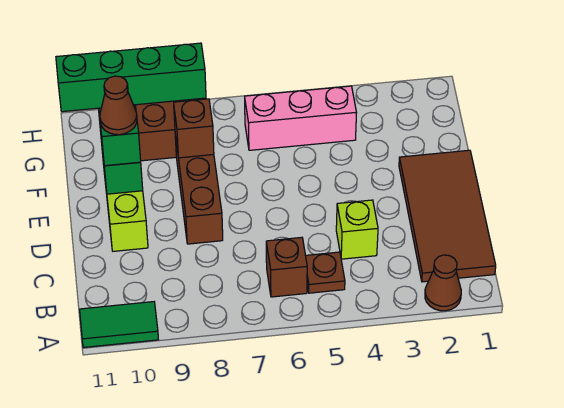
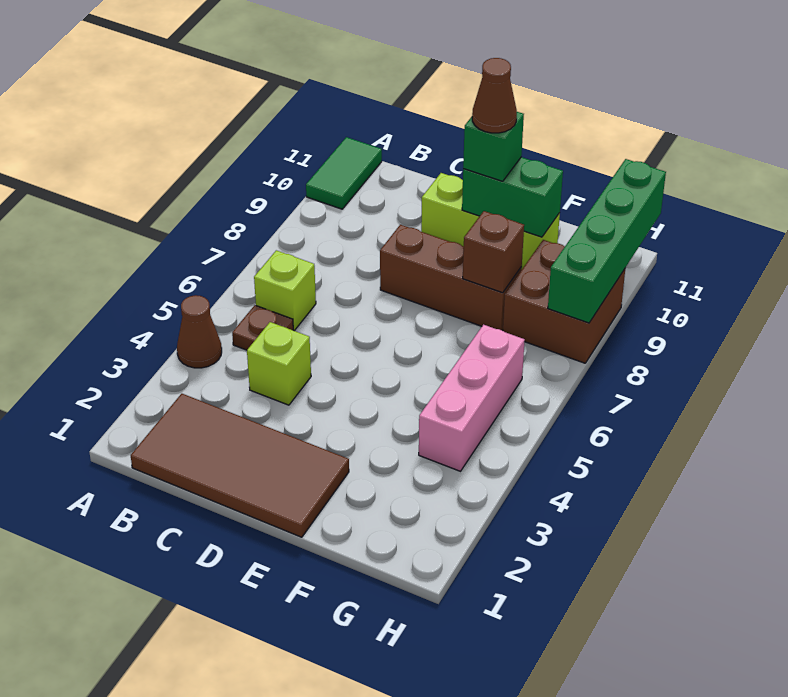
brown cone A2 level 1 -> brown cone A4 level 1
brown brick B6 level 1 -> lime brick B6 level 1

